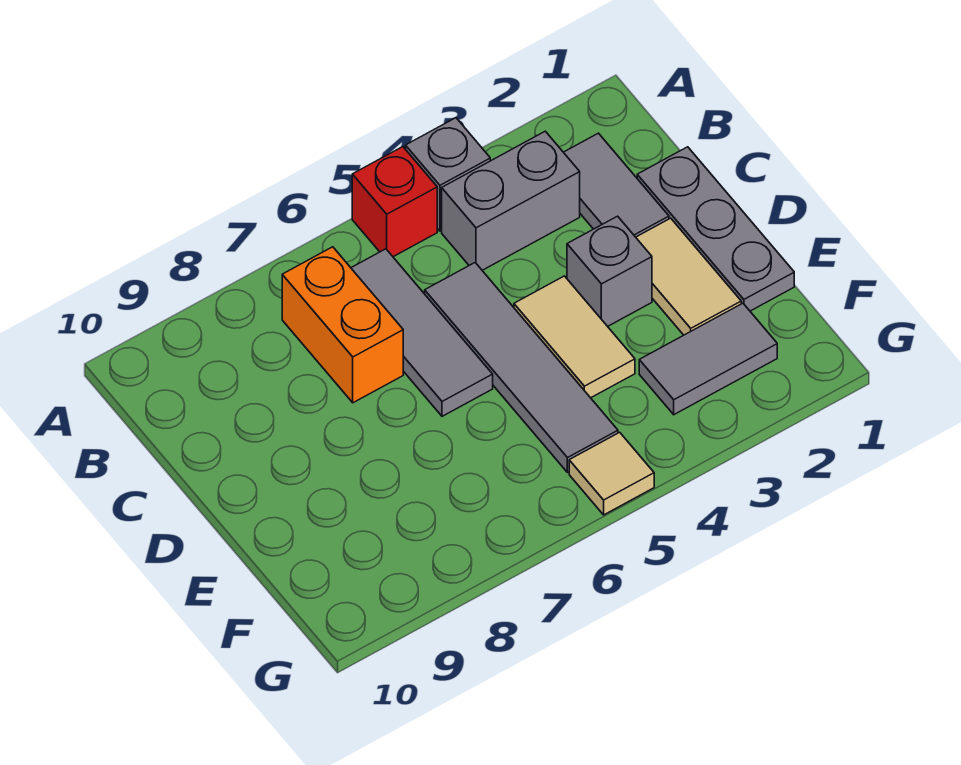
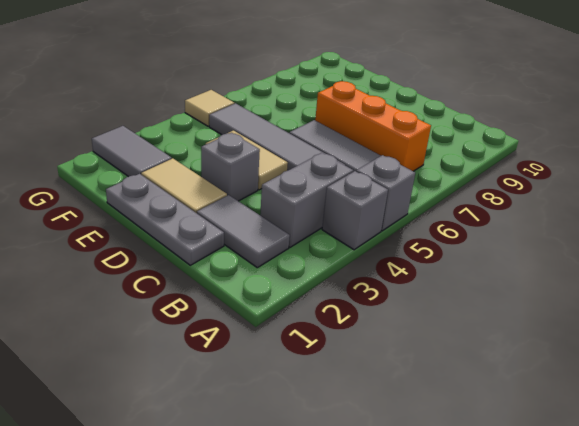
red brick A5 level 1 -> grey brick A5 level 1
orange brick B7:C7 level 1 -> orange brick B7:D7 level 1
grey tile F2:F3 level 1 -> grey tile F2:G2 level 1

